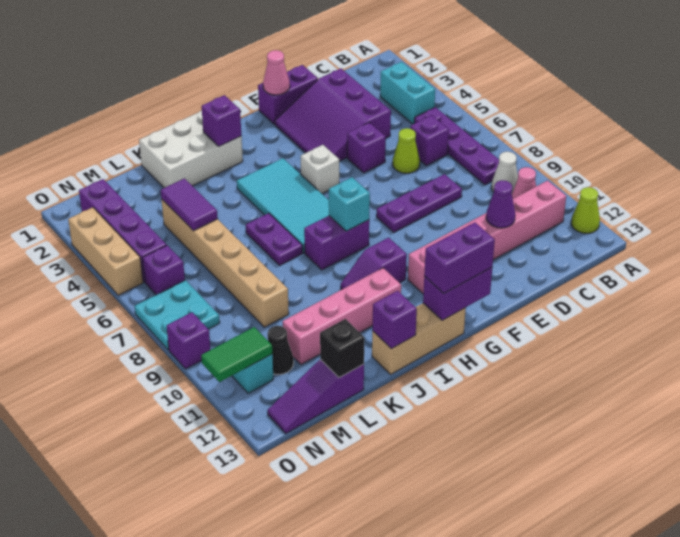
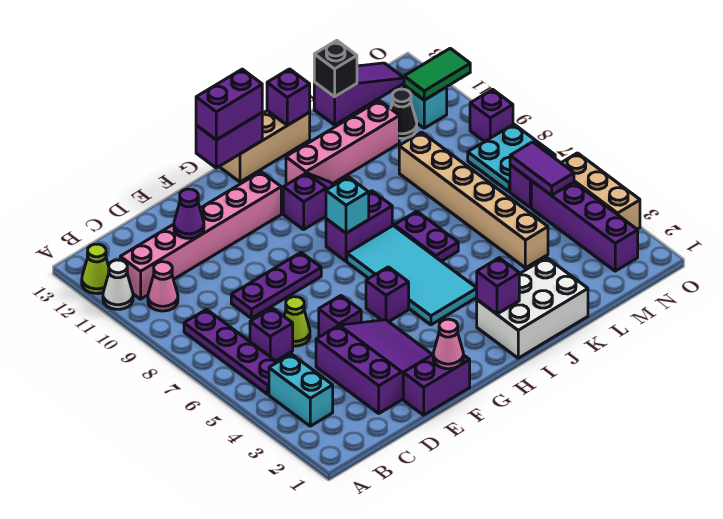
white cone B9 level 1 -> white cone A11 level 1
white brick G5 level 1 -> purple brick G5 level 1
purple tile L4:L5 level 2 -> purple tile N5:N6 level 2

